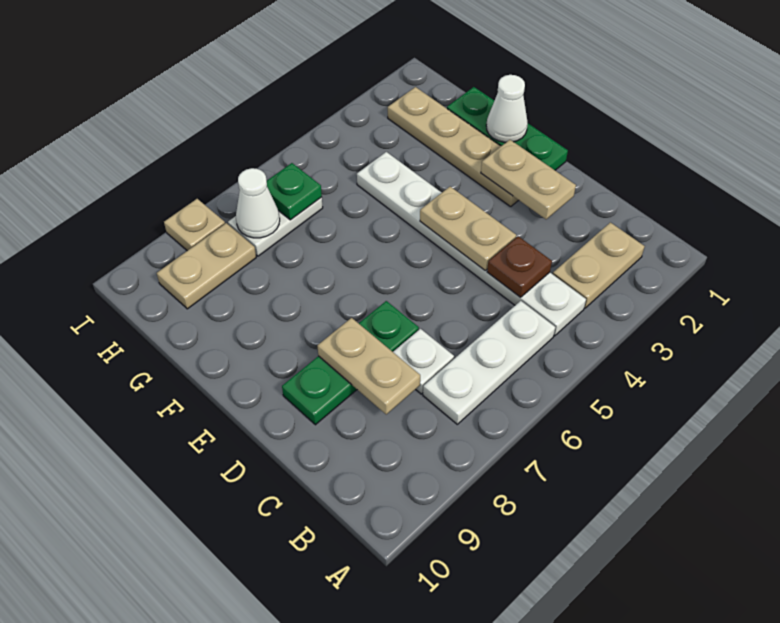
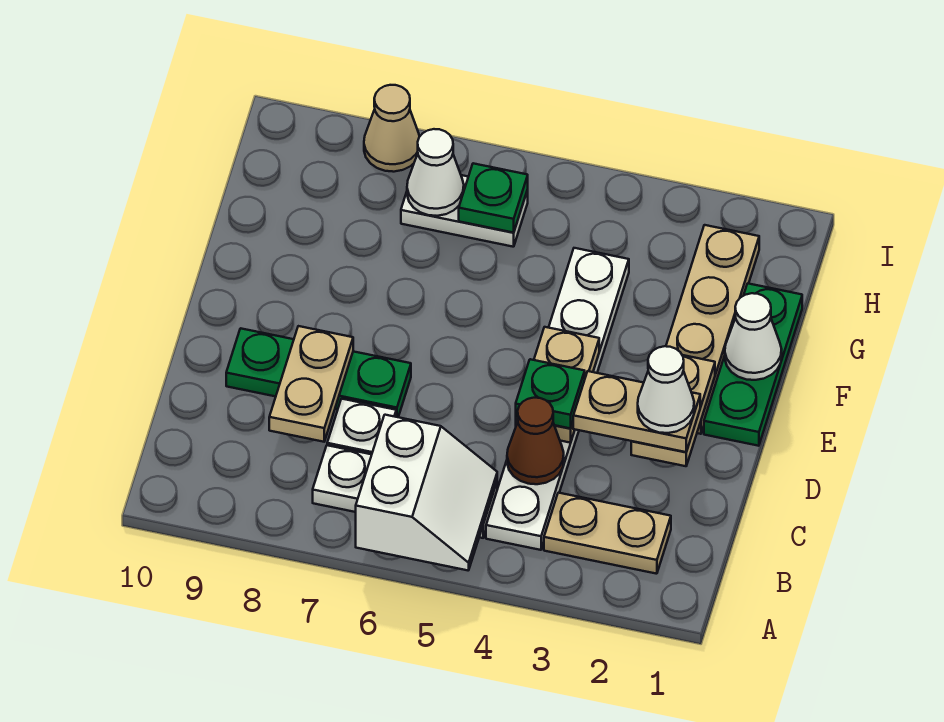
none -> white slope A5:B6 level 2 top 6
brown plate C4 level 2 -> brown cone C4 level 2
none -> white cone D2 level 4
none -> green plate D4 level 3
tan plate H8:H9 level 1 -> tan plate D2:D3 level 3
tan plate I8 level 1 -> tan cone I8 level 1

